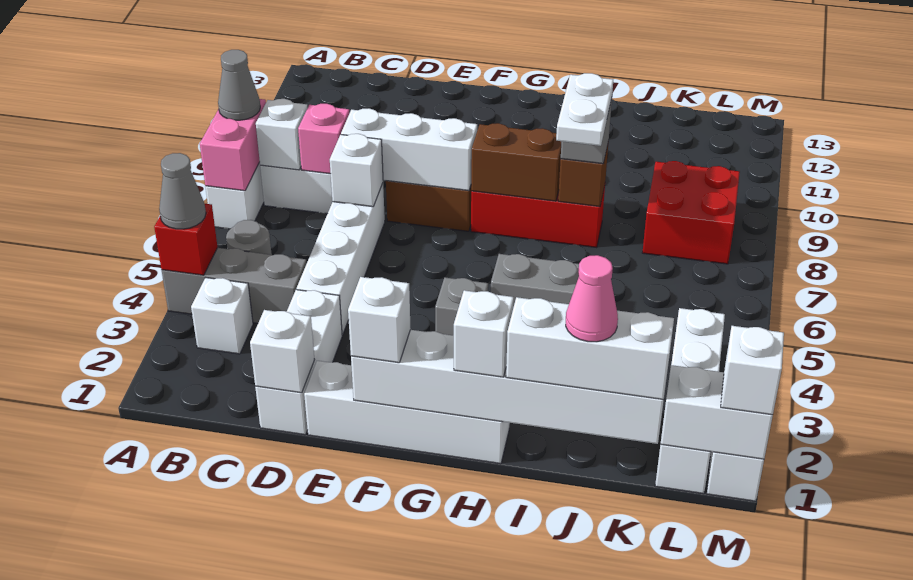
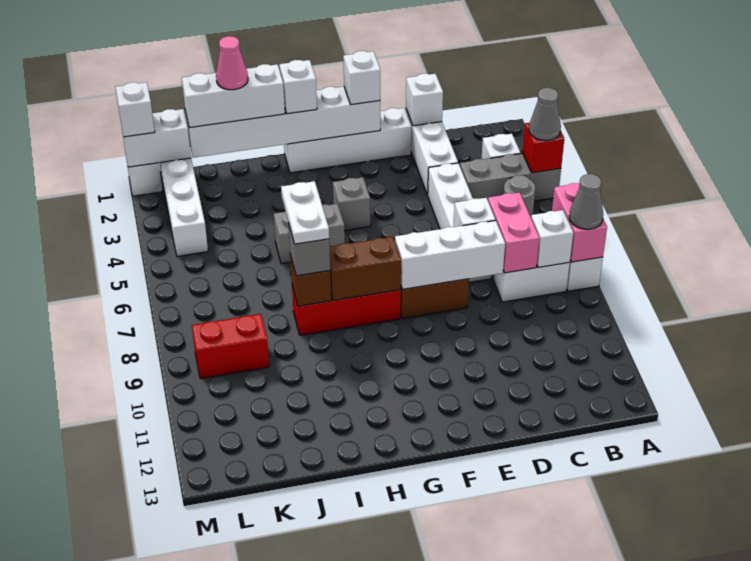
pink brick C8 level 2 -> pink brick C7:C8 level 2
red brick K8:L9 level 1 -> red brick K9:L9 level 1

